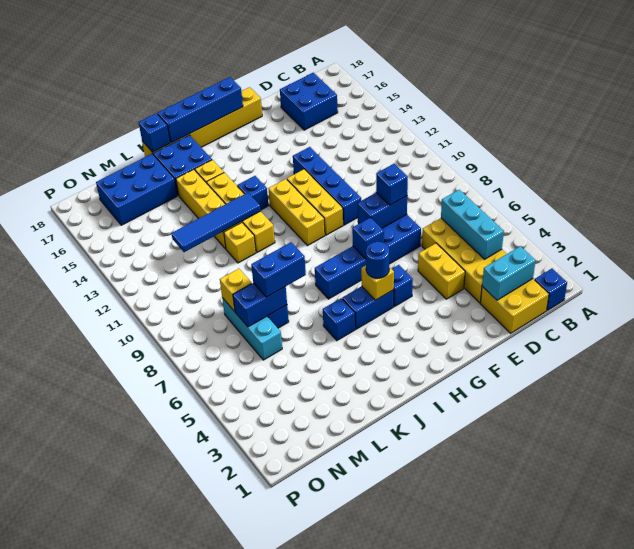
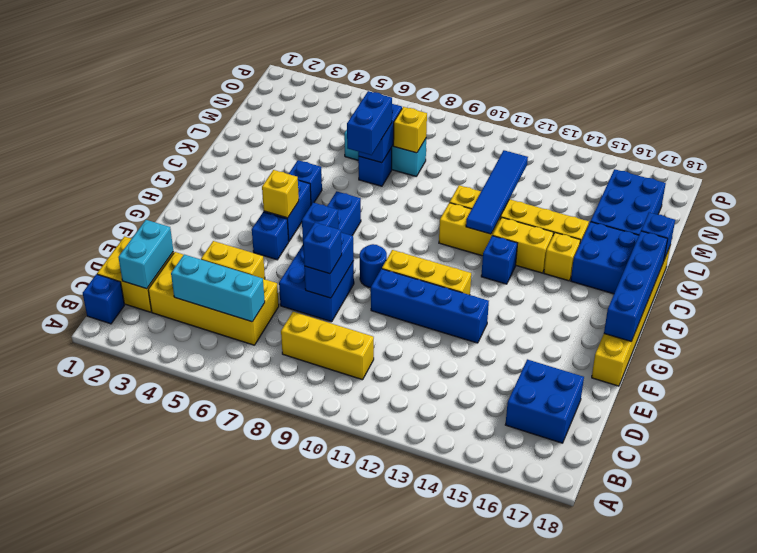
blue round brick H5 level 3 -> blue round brick G9 level 1
yellow brick H10:H12 level 1 -> yellow brick C8:C10 level 1

